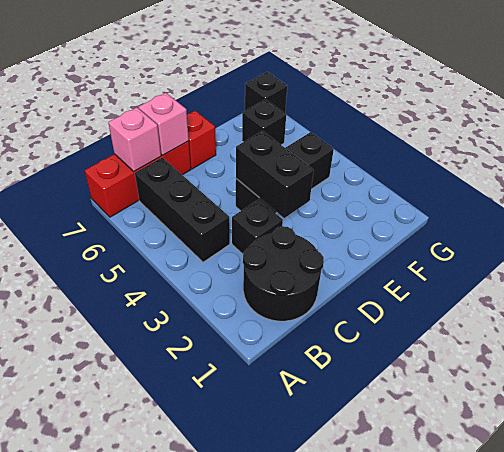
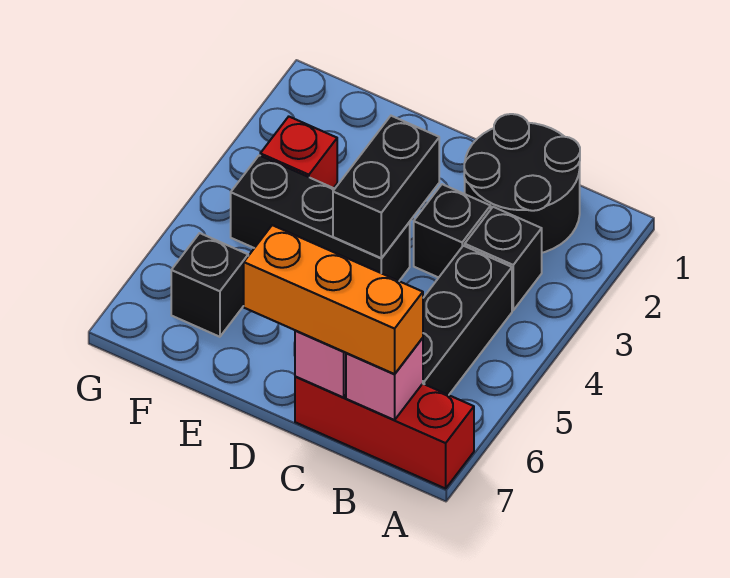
none -> orange brick B7:D7 level 3
red brick D7 level 1 -> red brick F3 level 1
black brick G7 level 1 -> black brick B3 level 1

